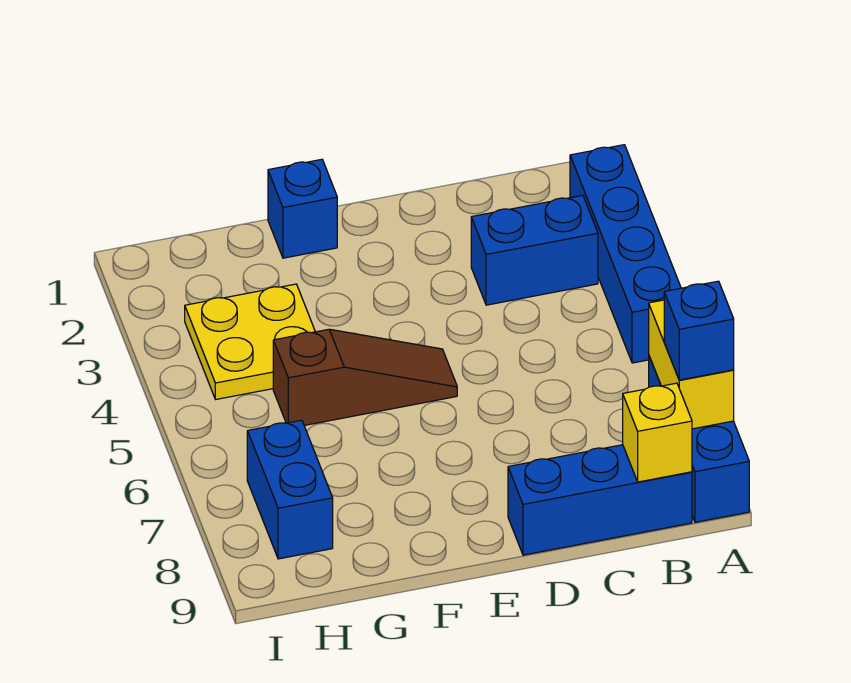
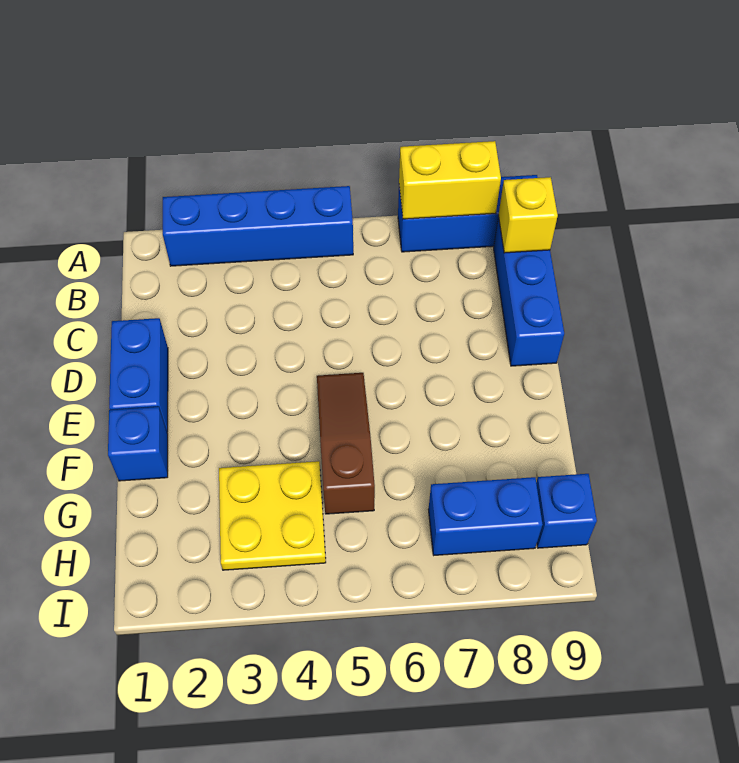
blue brick A8 level 3 -> blue brick H9 level 1
blue brick B3:C3 level 1 -> blue brick D1:E1 level 1

